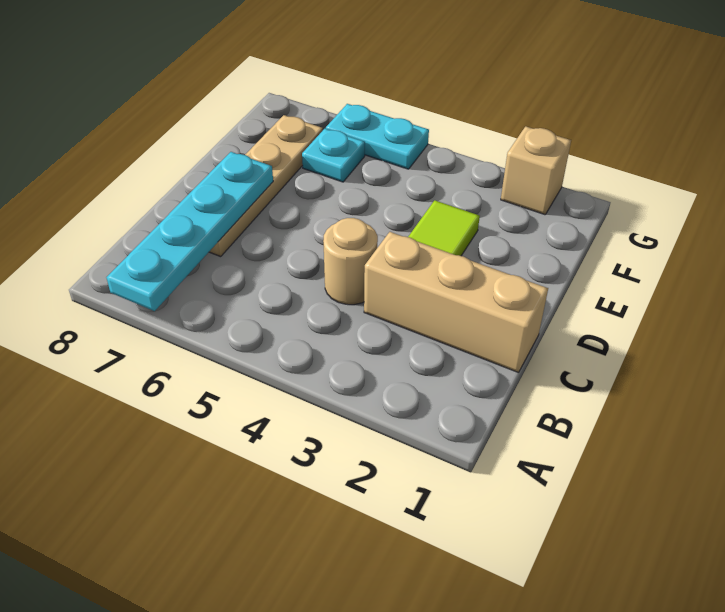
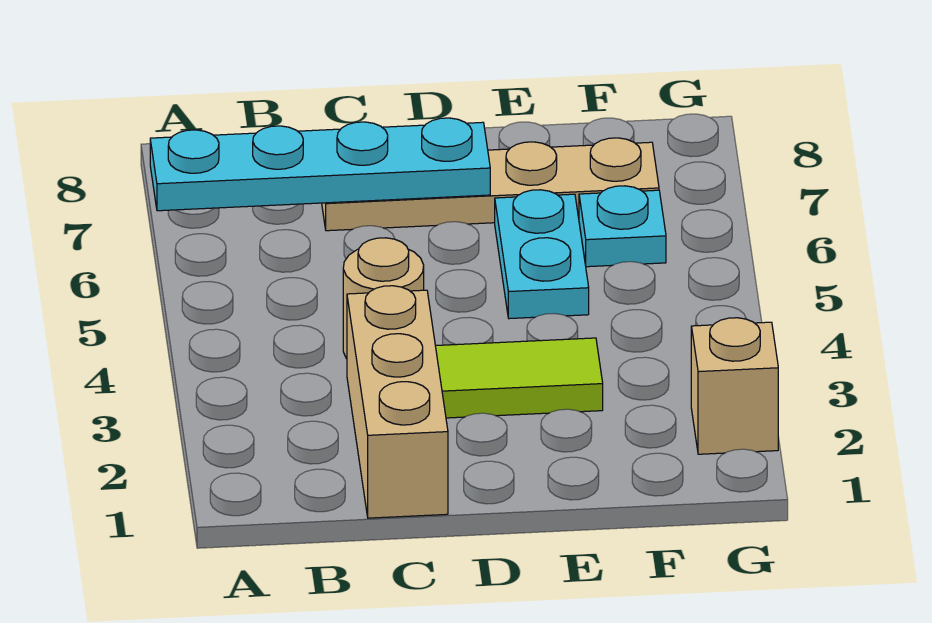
cyan plate G5:G6 level 1 -> cyan plate E5:E6 level 1

